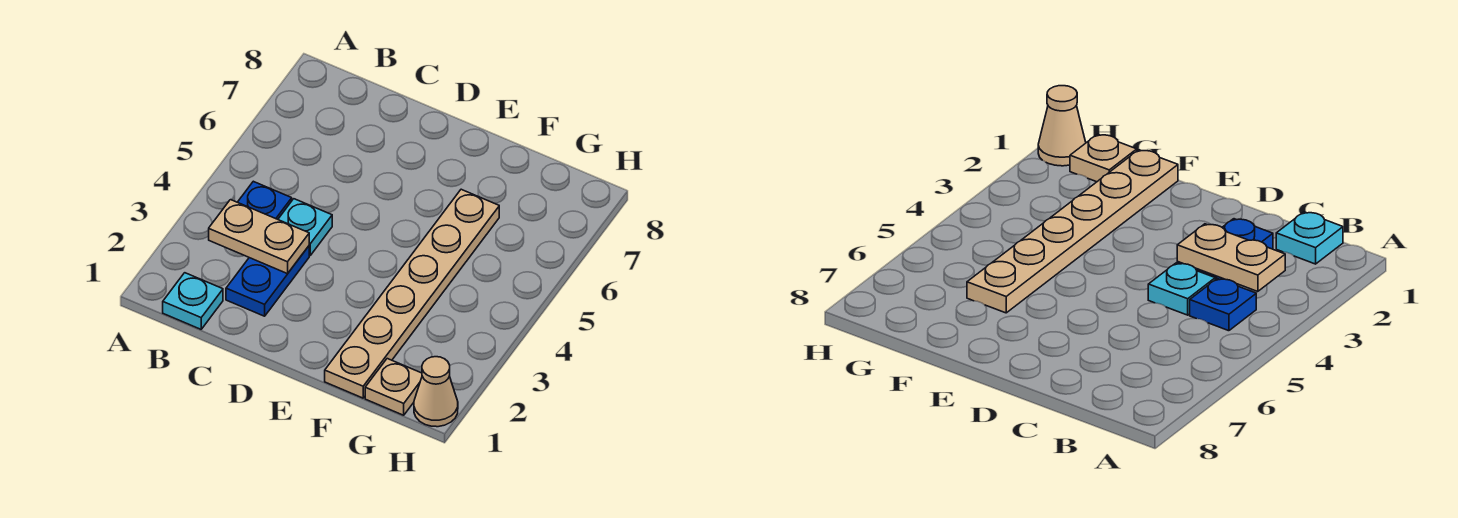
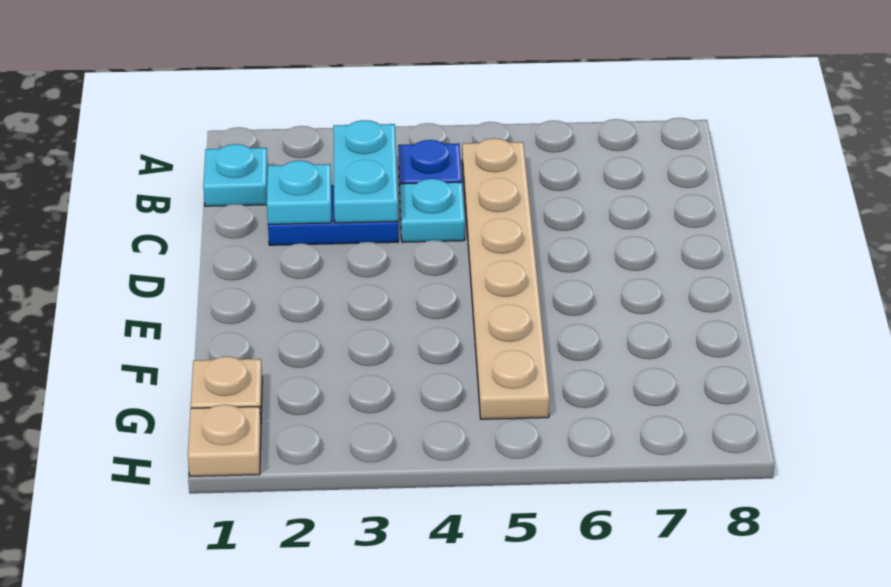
tan plate B3:C3 level 2 -> cyan plate B3:C3 level 2
none -> cyan plate C2 level 2
tan plate F1:F6 level 1 -> tan plate B5:G5 level 1
tan cone H1 level 1 -> tan plate H1 level 1

